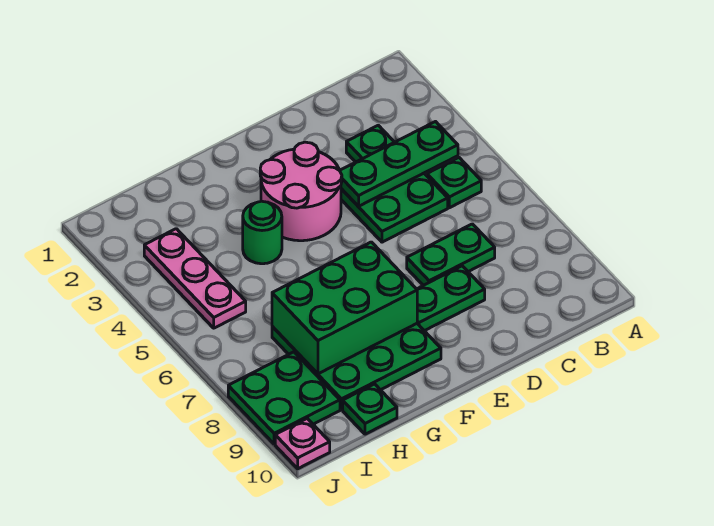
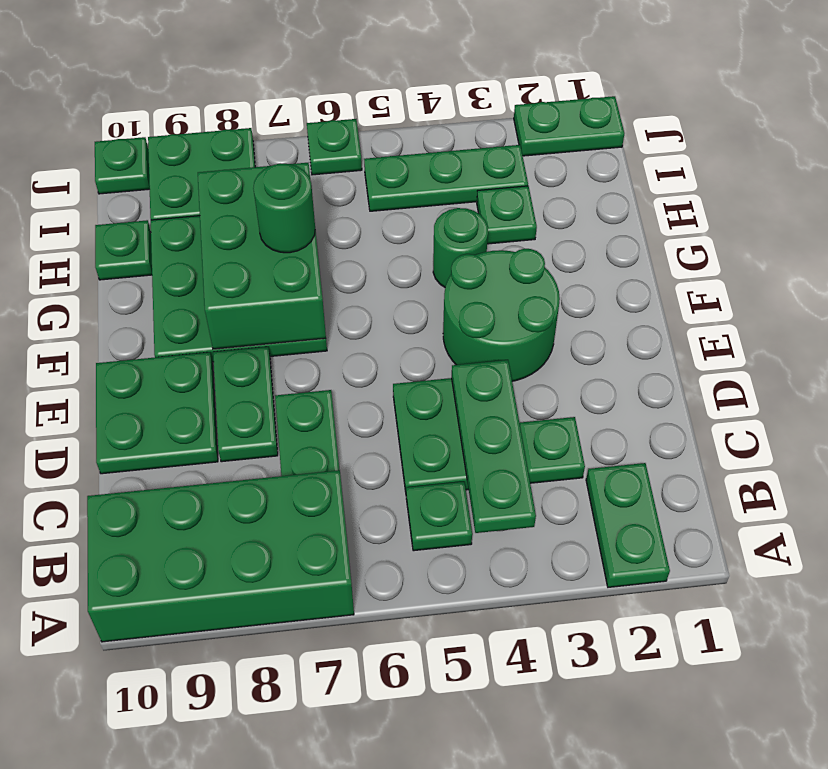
none -> green plate A2:B2 level 1
none -> green brick A7:B10 level 1
none -> green plate D9:E10 level 1
pink round brick E3:F4 level 1 -> green round brick E3:F4 level 1
none -> green round brick G7 level 3
none -> green plate H3 level 1
pink plate I3:I5 level 1 -> green plate I3:I5 level 1
none -> green plate J1:J2 level 1
none -> green plate J6 level 1
pink plate J10 level 1 -> green plate J10 level 1

